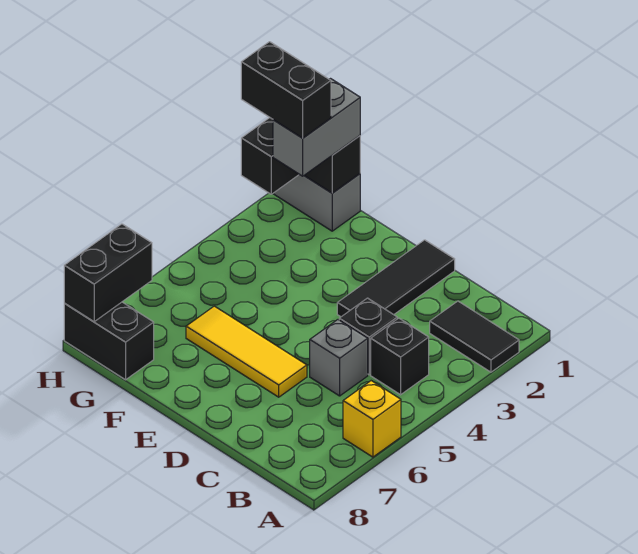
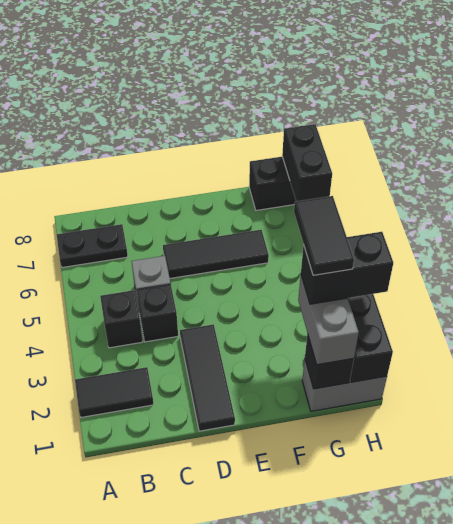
yellow brick A6 level 1 -> none
none -> black plate A7:B7 level 1
yellow tile D6:F6 level 1 -> black tile D6:F6 level 1
none -> black tile G2:G3 level 5

